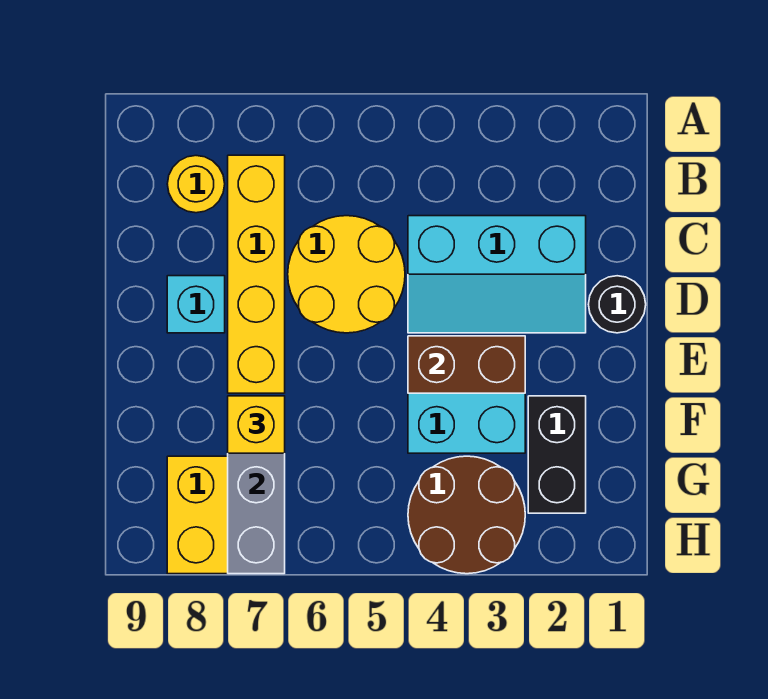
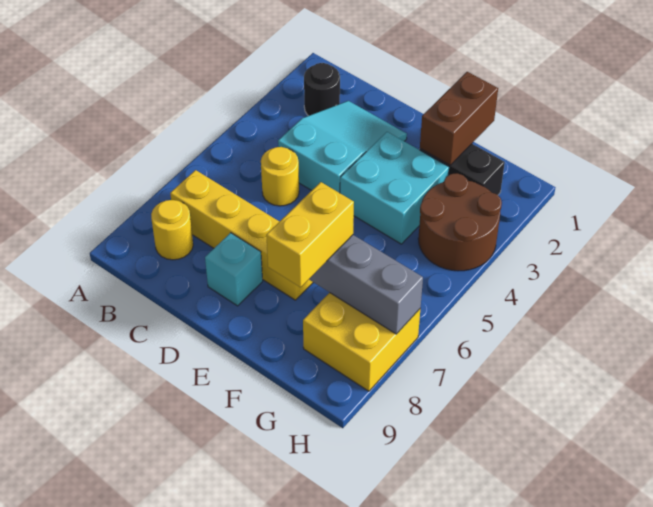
cyan slope C2:D4 level 1 top C -> cyan slope C2:D4 level 1 top 4
yellow round brick C5:D6 level 1 -> yellow round brick C5 level 1
black round brick D1 level 1 -> black round brick B2 level 1
brown brick E3:E4 level 2 -> brown brick F1:F2 level 2
yellow brick F7 level 3 -> yellow brick F7:F8 level 3

